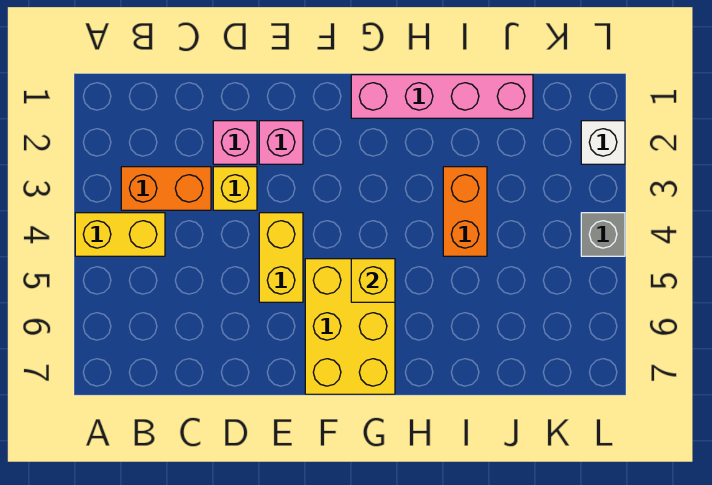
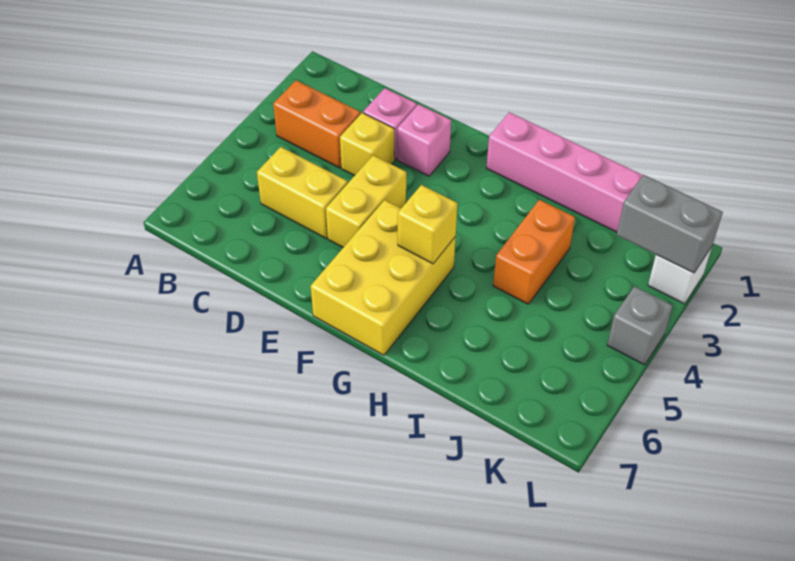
yellow brick A4:B4 level 1 -> yellow brick C5:D5 level 1
none -> grey brick K2:L2 level 2

